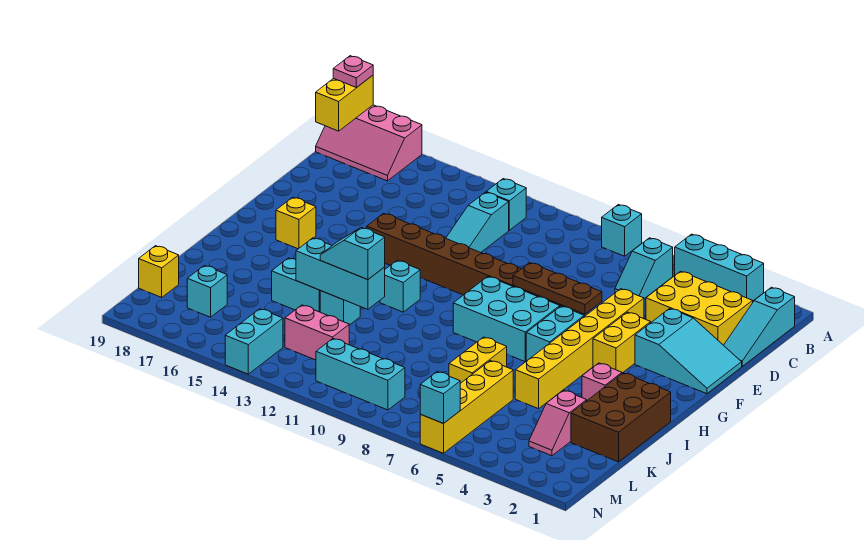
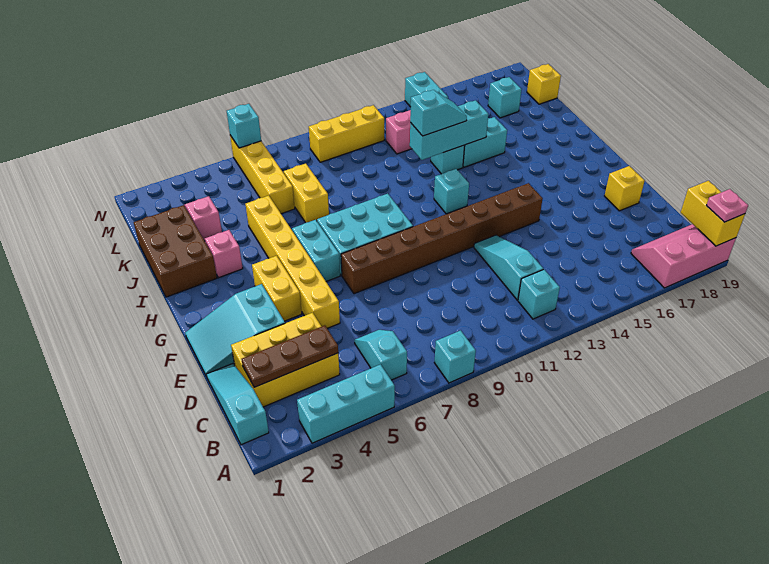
brown plate F6:F8 level 2 -> brown plate C2:C4 level 2
yellow brick G17 level 1 -> yellow brick E18 level 1
cyan brick M9:M11 level 1 -> yellow brick M9:M11 level 1

